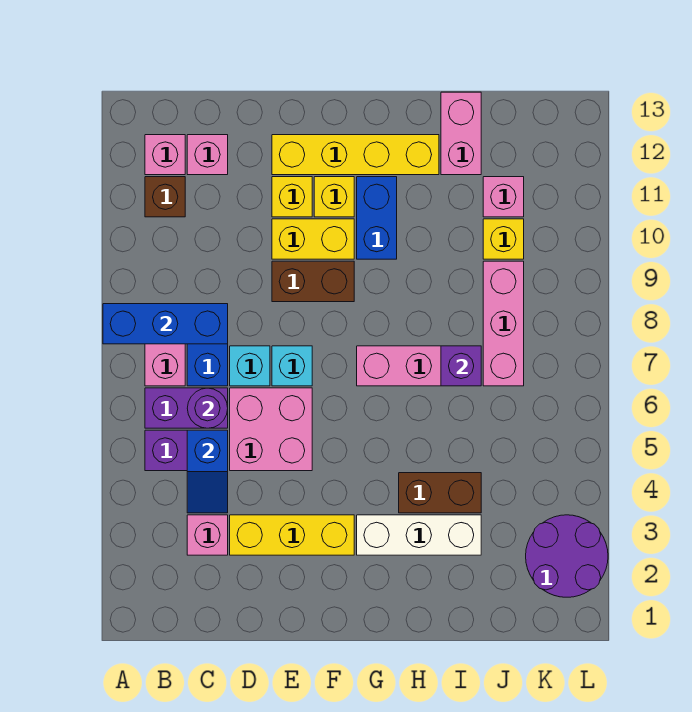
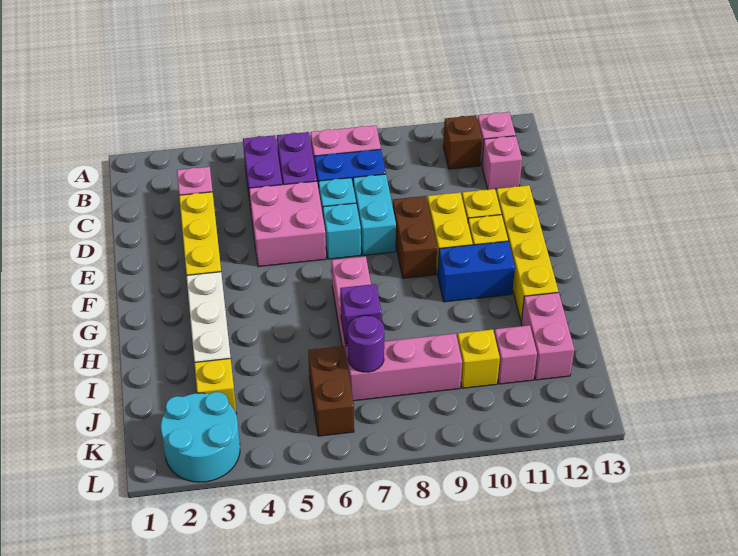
blue brick A8:C8 level 2 -> none
blue slope C4:C5 level 2 top 5 -> none
purple round brick C6 level 2 -> purple round brick J7 level 2
none -> cyan brick D8:E8 level 1
brown brick H4:I4 level 1 -> brown brick J6:K6 level 1
pink brick I12:I13 level 1 -> pink brick I12:J12 level 1
none -> yellow brick J3 level 1
purple round brick K2:L3 level 1 -> cyan round brick K2:L3 level 1

